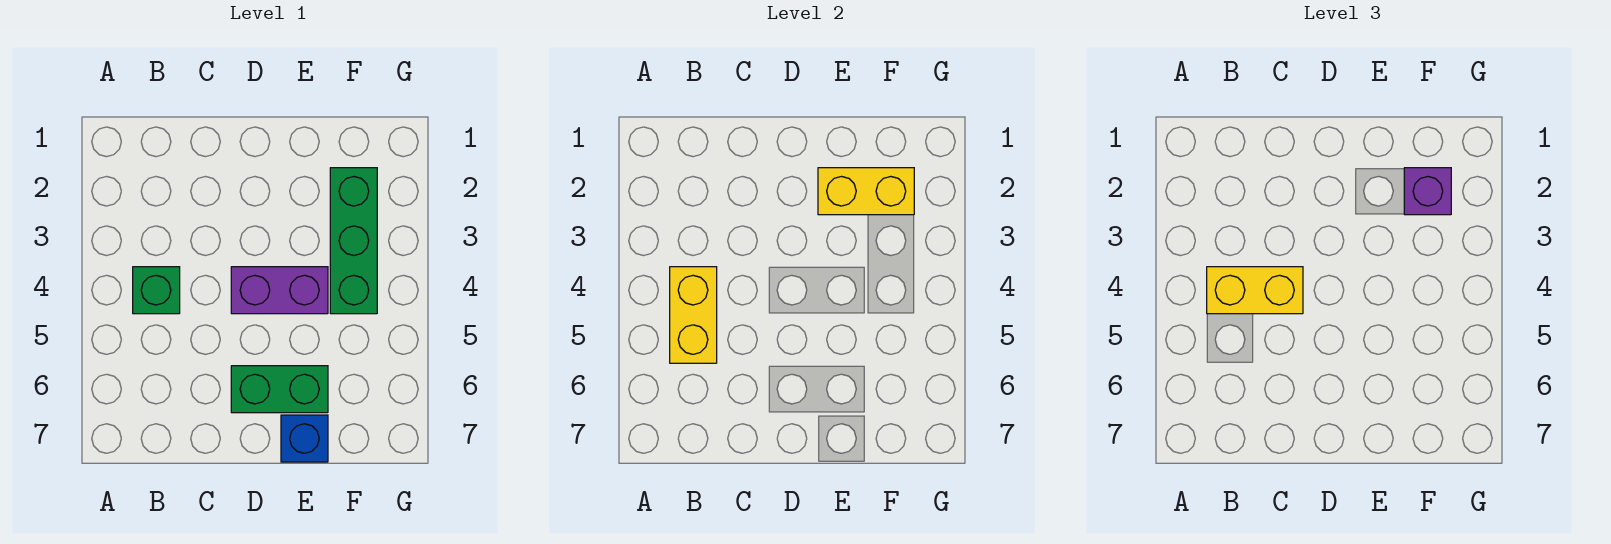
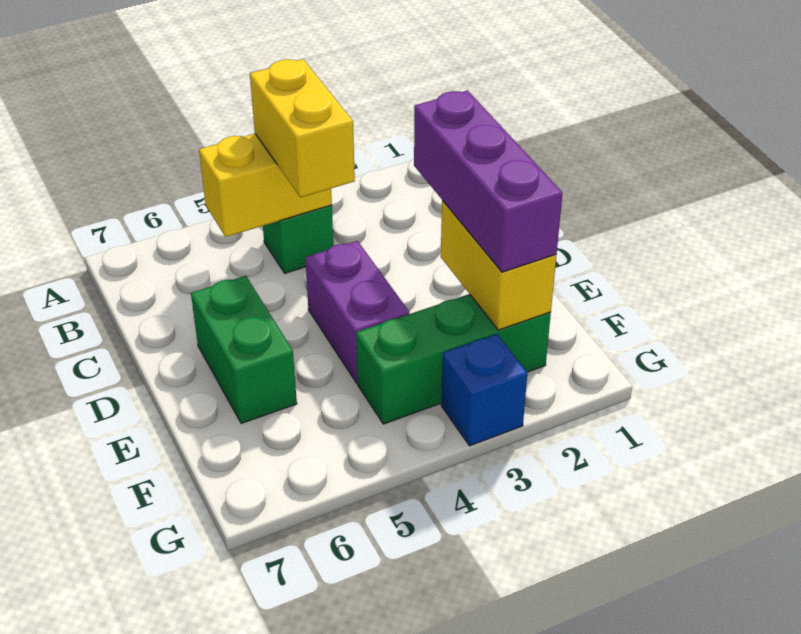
blue brick E7 level 1 -> blue brick G3 level 1
purple brick F2 level 3 -> purple brick D2:F2 level 3

